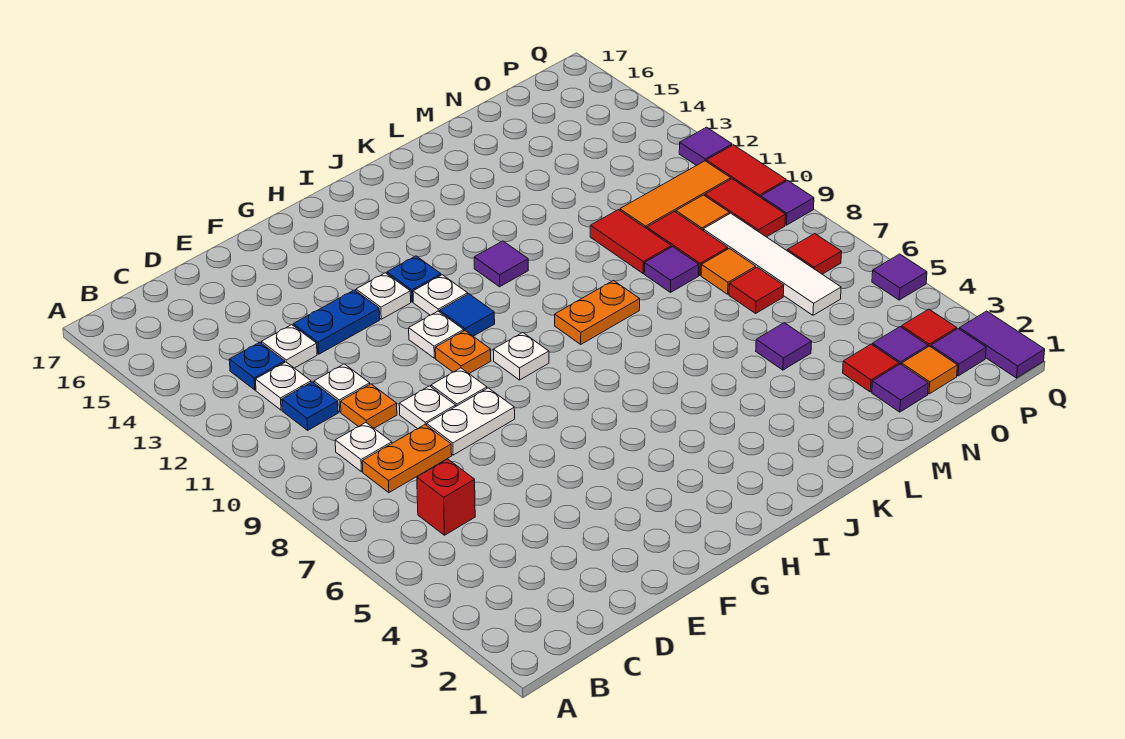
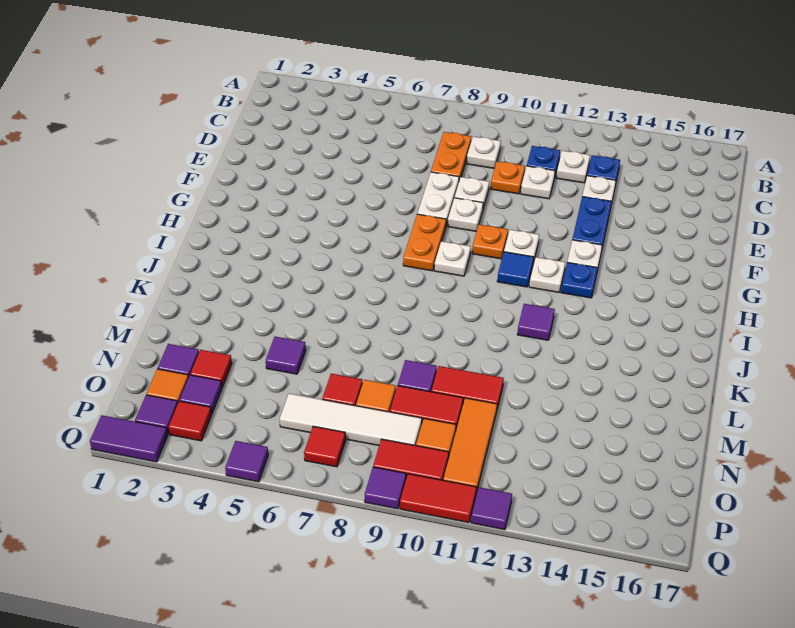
red brick C6 level 1 -> none
orange plate J9:K9 level 1 -> orange plate G8:H8 level 1

